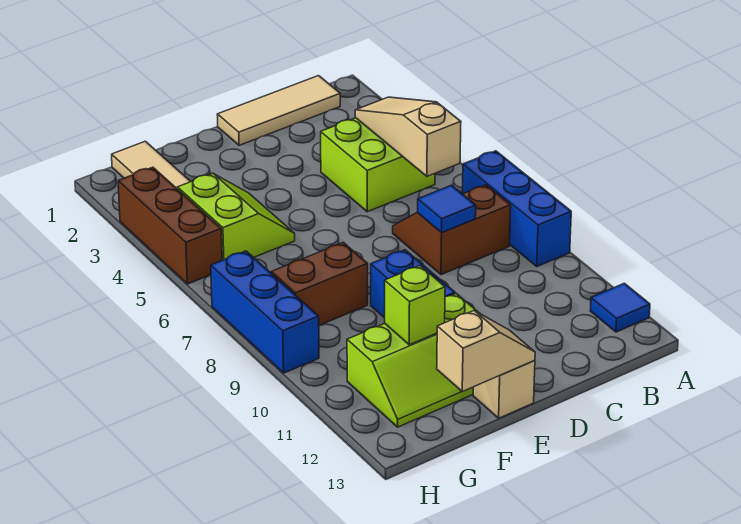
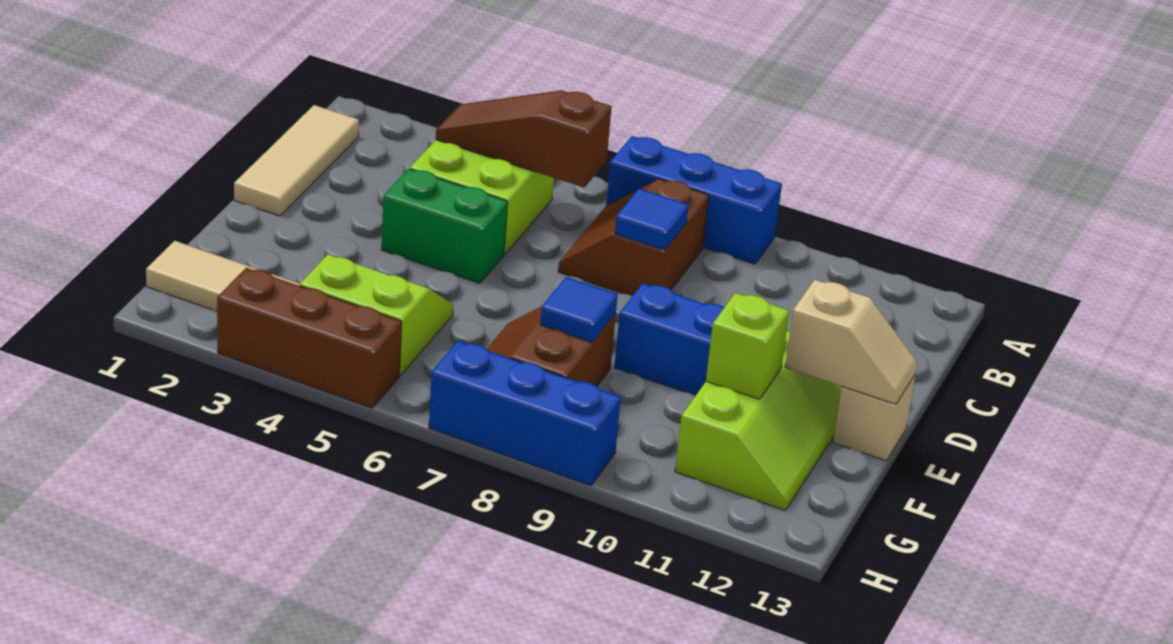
blue tile A12 level 1 -> blue tile F8 level 2
tan slope B4:B6 level 2 top 6 -> brown slope B4:B6 level 2 top 6
none -> green brick D4:D5 level 1
tan slope E13:F13 level 2 top F -> tan slope E12:E13 level 2 top 12

